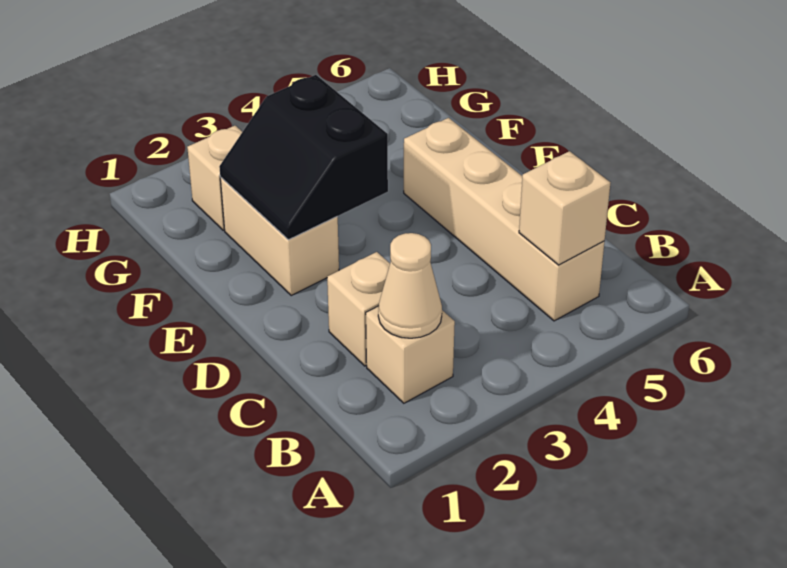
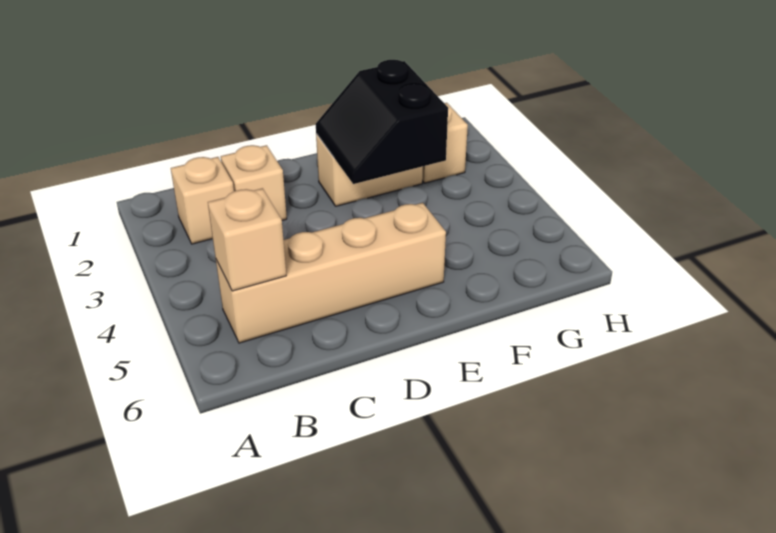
tan cone B2 level 2 -> none
black slope E2:F3 level 2 top 3 -> black slope E2:F3 level 2 top F

